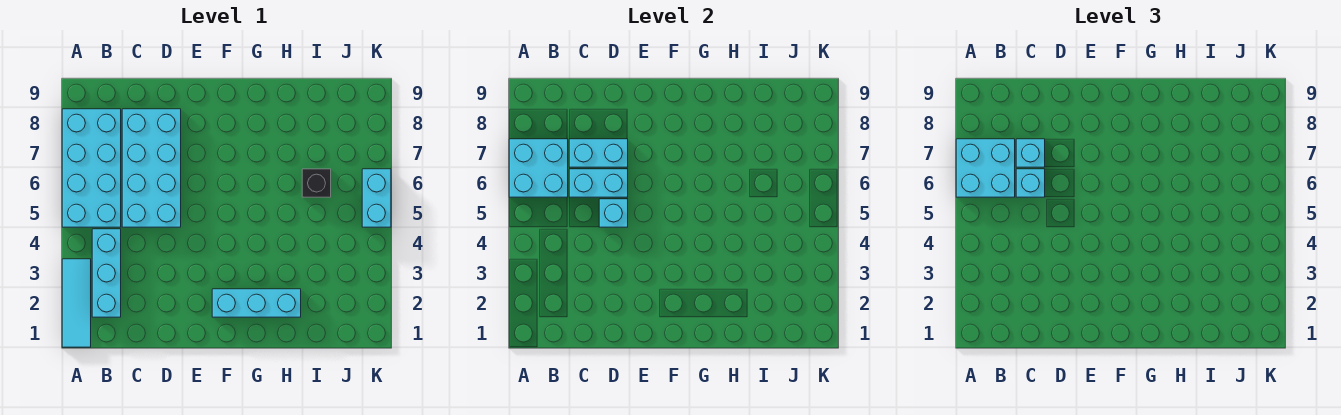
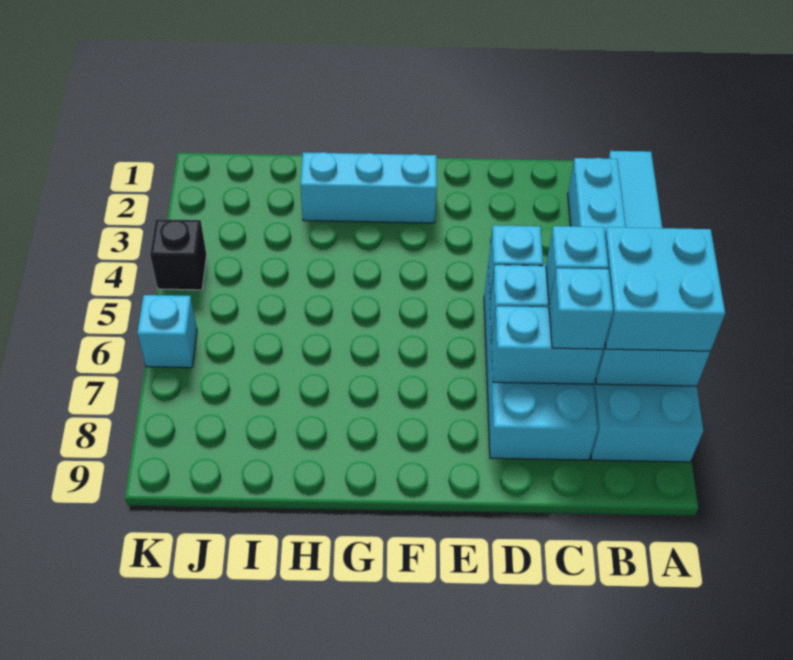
black brick I6 level 1 -> black brick K4 level 1
cyan brick K5:K6 level 1 -> cyan brick K6 level 1

